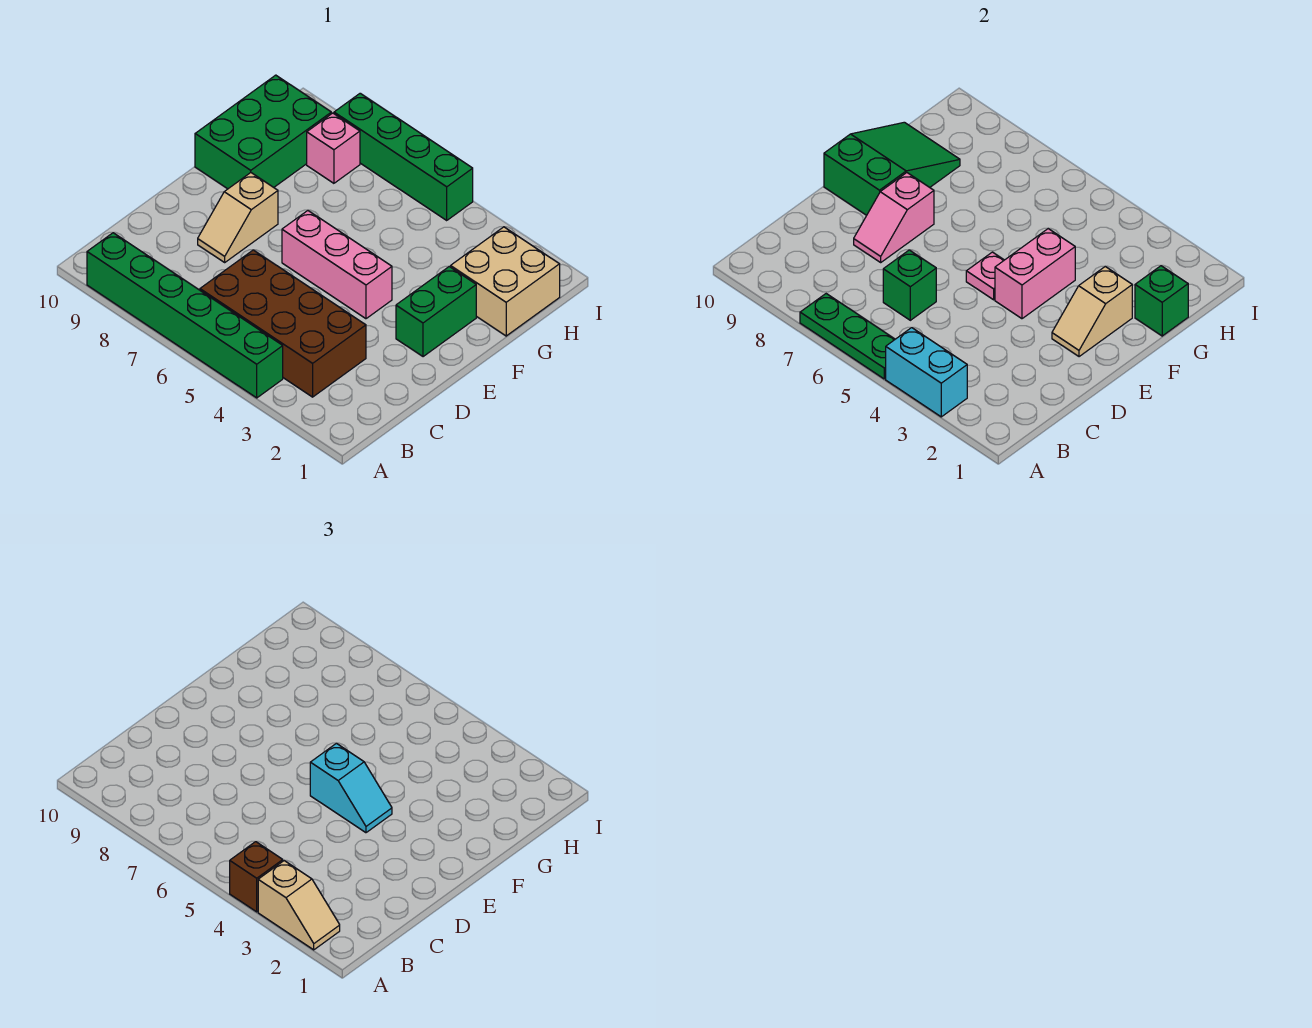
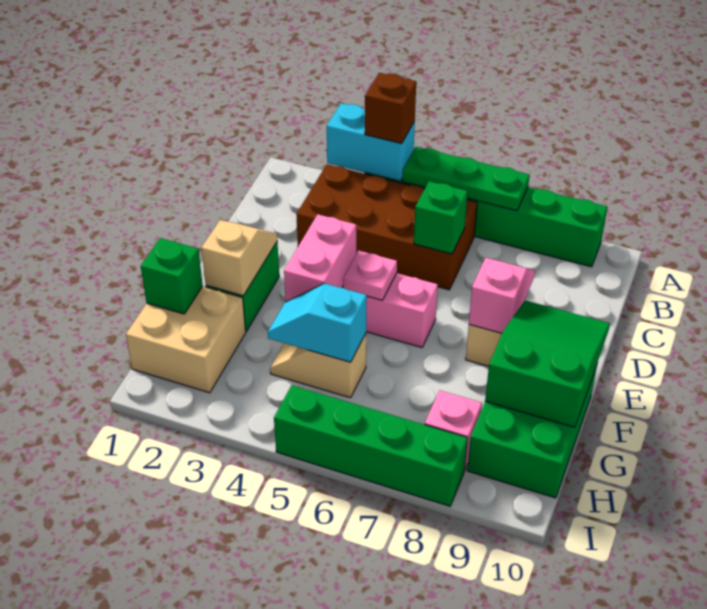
tan slope A2:A3 level 3 top 3 -> tan slope G4:G5 level 1 top 5
cyan slope E4:E5 level 3 top 5 -> cyan slope G4:G5 level 2 top 5
green slope E9:G10 level 2 top E -> green slope E9:G10 level 2 top G

